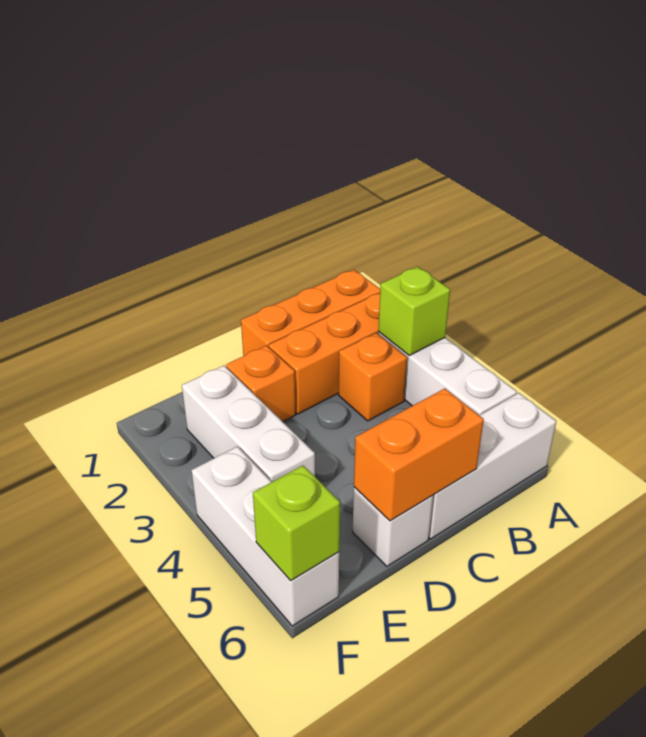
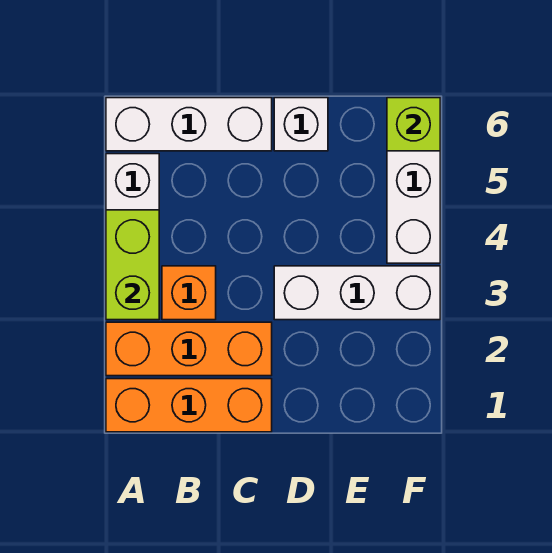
lime brick A3 level 2 -> lime brick A3:A4 level 2
orange brick C6:D6 level 2 -> none
orange brick D2 level 1 -> none
white brick E2:E4 level 1 -> white brick D3:F3 level 1

